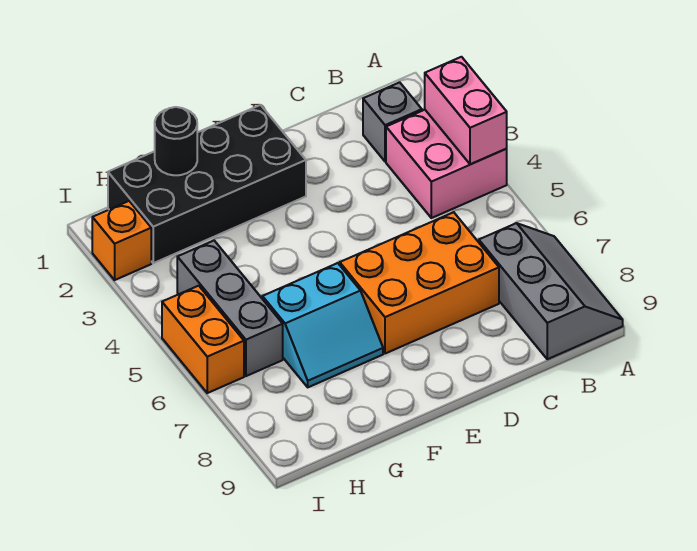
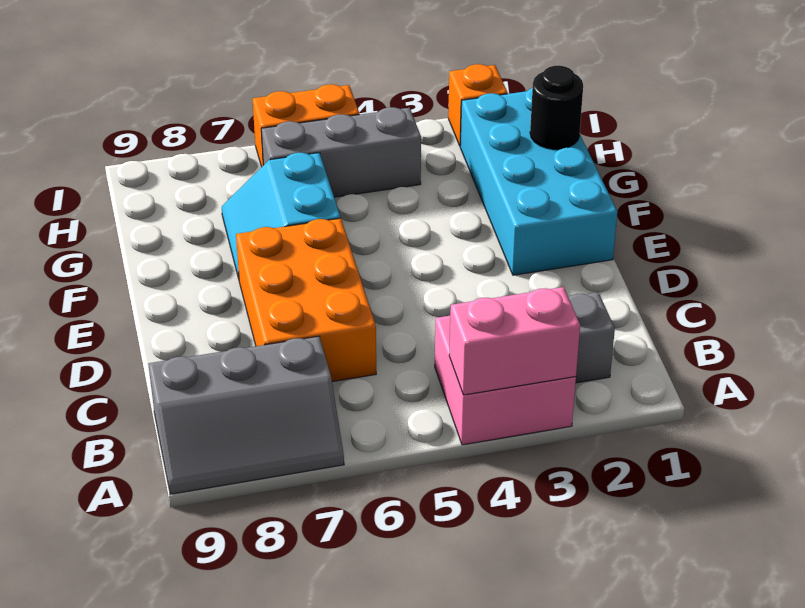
black brick E1:H2 level 1 -> cyan brick E1:H2 level 1

